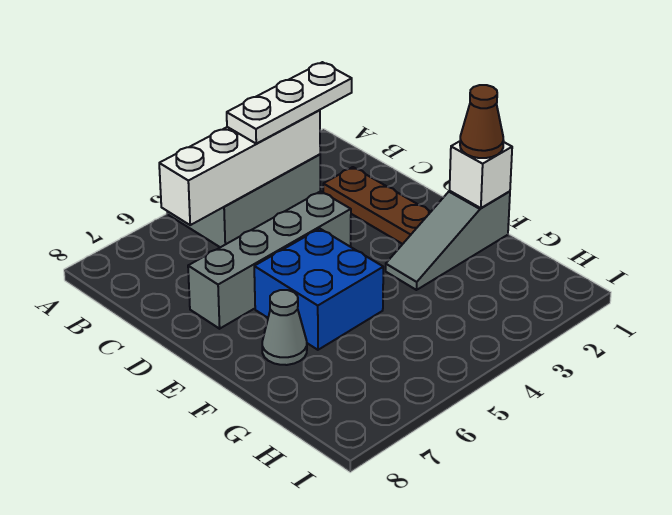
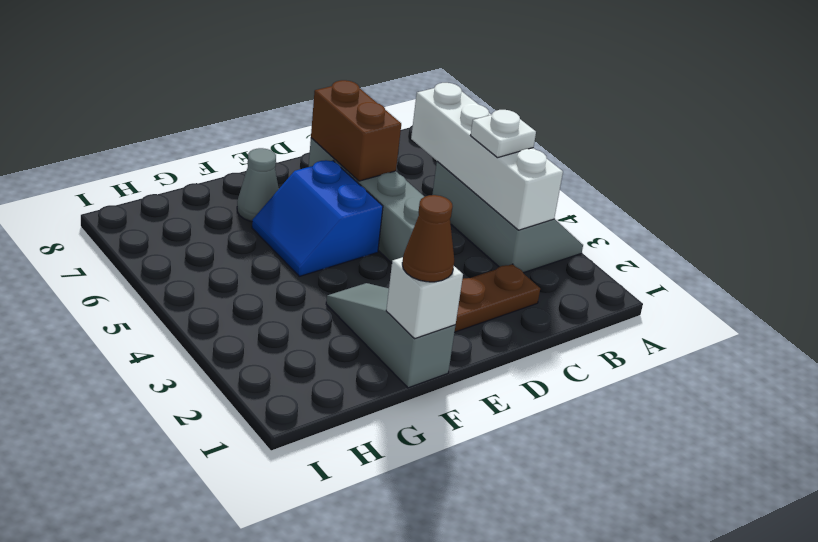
white plate B2:B4 level 3 -> white plate B4 level 3
none -> brown brick D6:D7 level 2
blue brick E5:F6 level 1 -> blue slope E5:F6 level 1 top E

